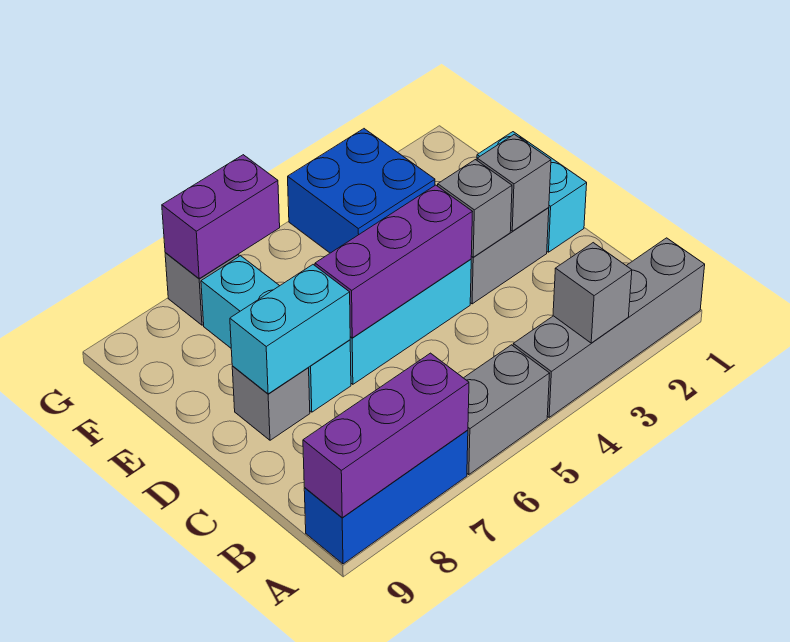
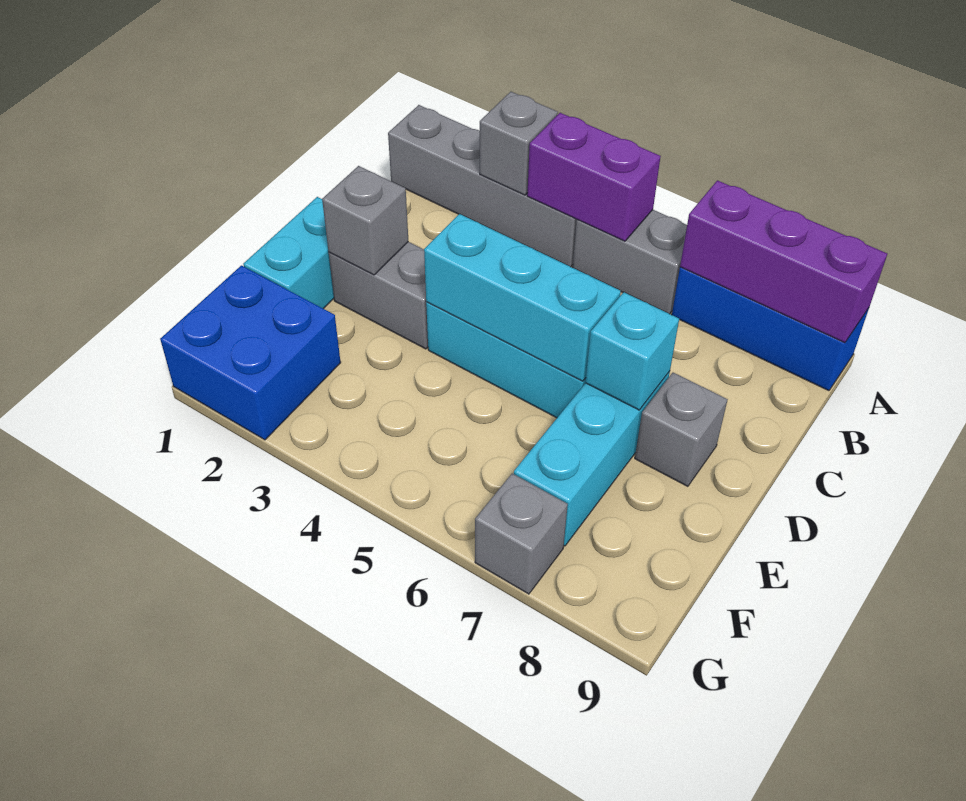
grey brick D3 level 2 -> none
purple brick D4:D6 level 2 -> cyan brick D4:D6 level 2
cyan brick D7:D8 level 2 -> cyan brick D7 level 2
blue brick F3:G4 level 1 -> blue brick F1:G2 level 1
purple brick G6:G7 level 2 -> purple brick A4:A5 level 2

